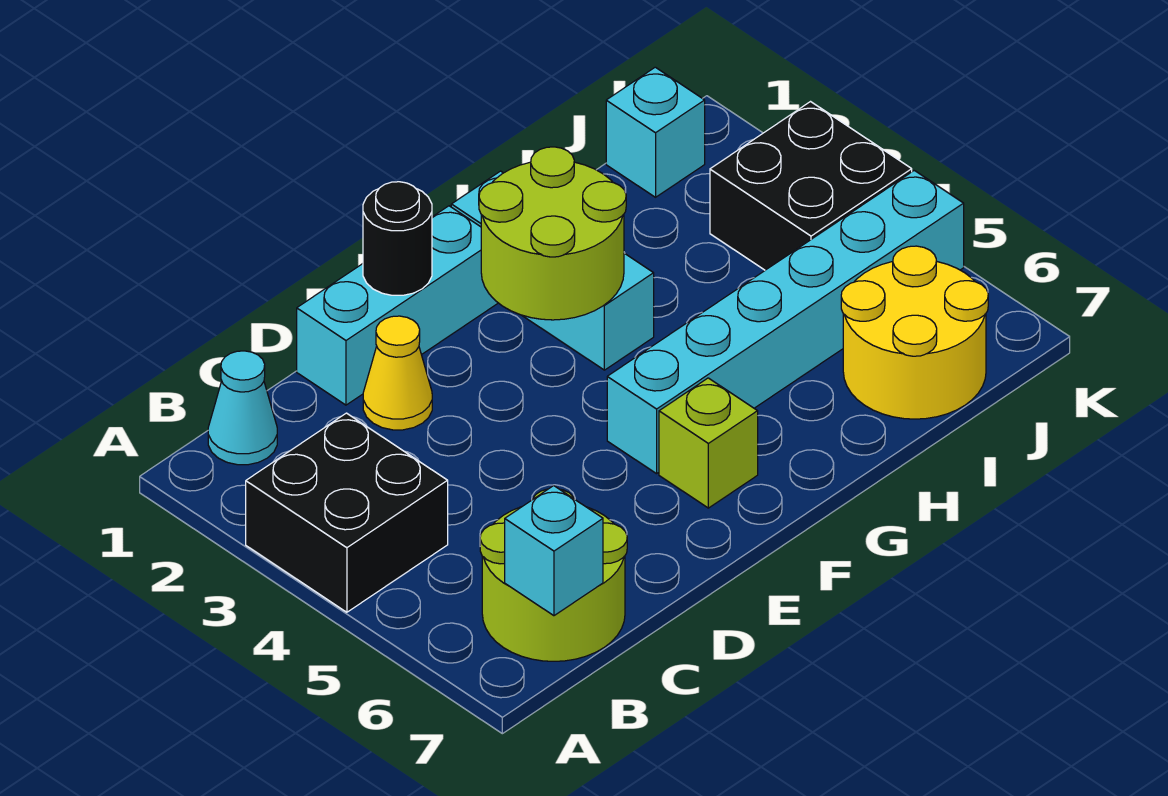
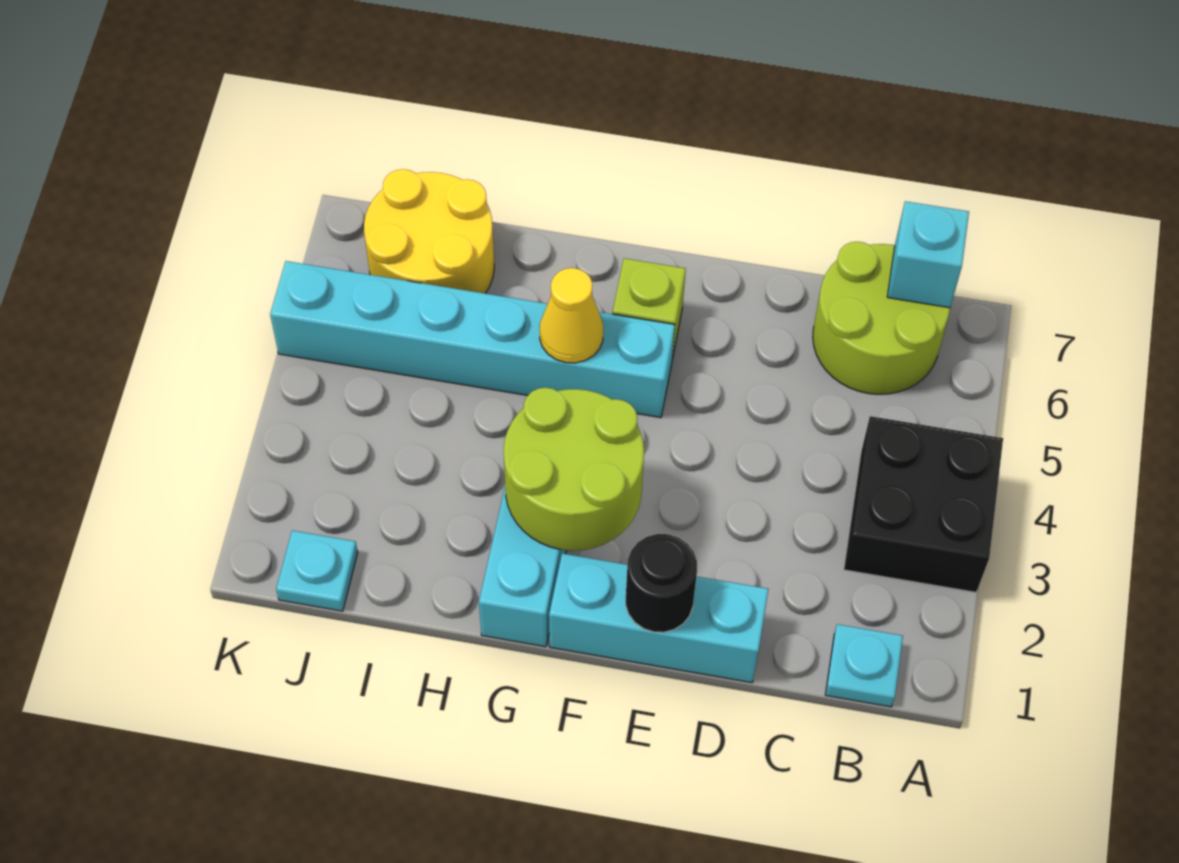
cyan cone B1 level 1 -> cyan plate B1 level 1
yellow cone D2 level 1 -> yellow cone G5 level 2
cyan brick J1 level 1 -> cyan plate J1 level 1
black brick J3:K4 level 1 -> none

